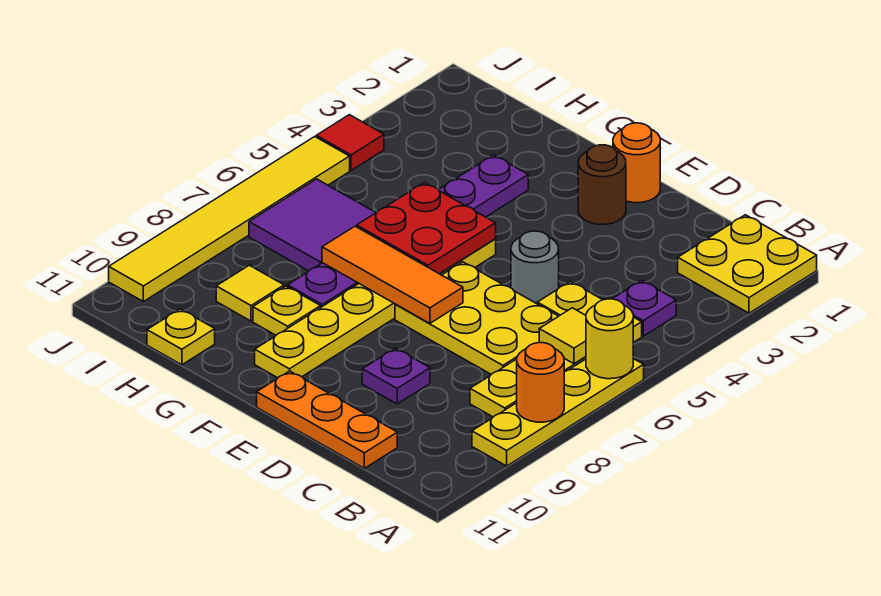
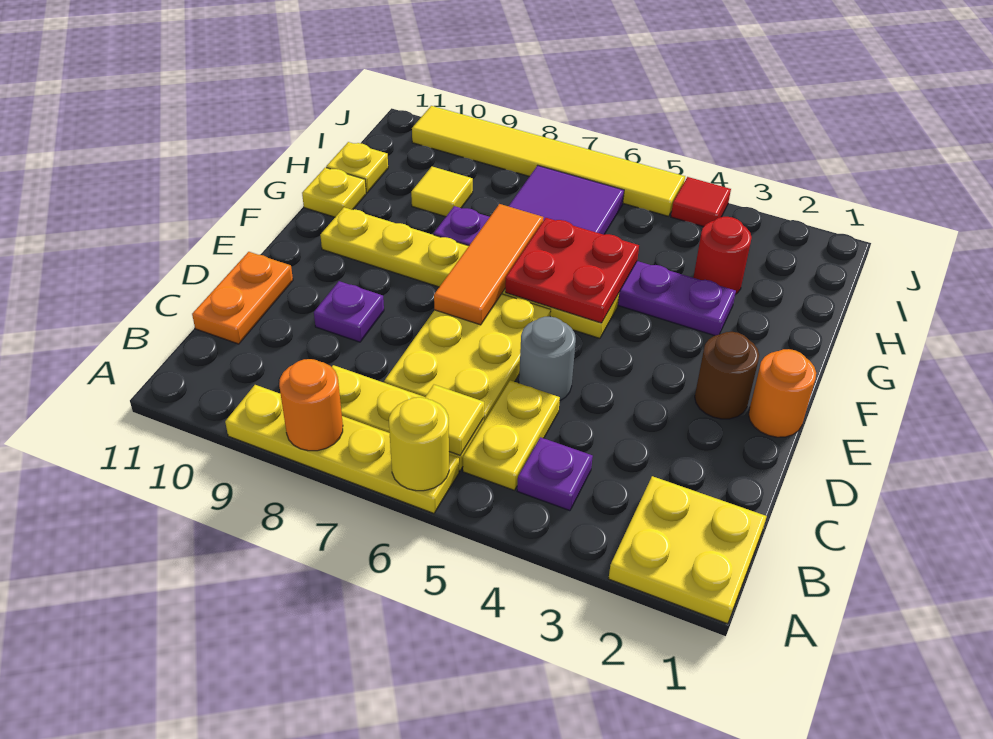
orange plate C11:E11 level 1 -> orange plate C11:D11 level 1
yellow plate G9 level 1 -> yellow plate G11 level 1
none -> red round brick H3 level 1

